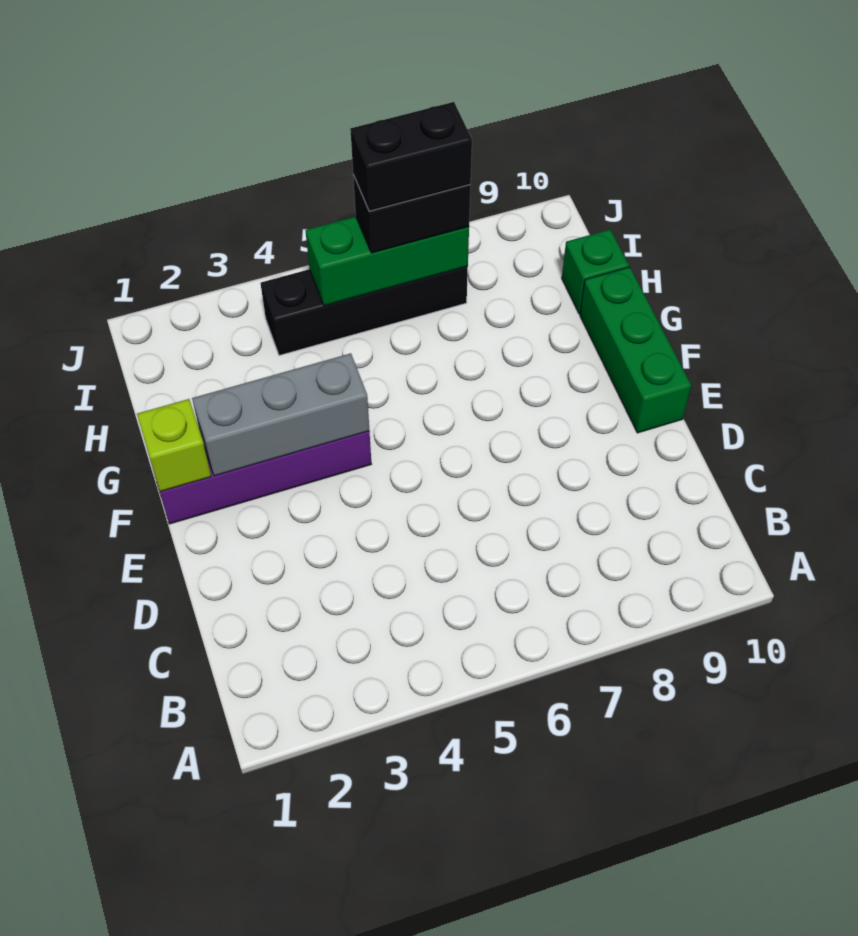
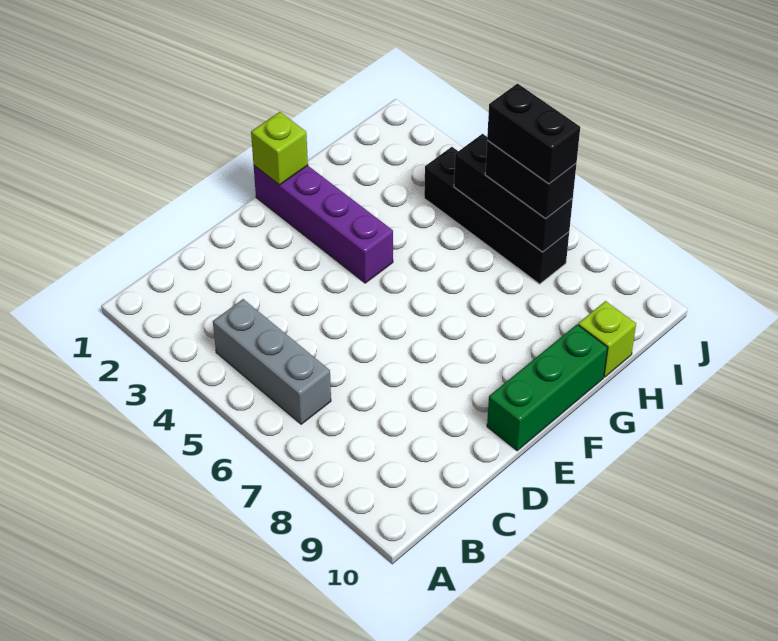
grey brick F2:F4 level 2 -> grey brick B4:B6 level 1
green brick H10 level 1 -> lime brick H10 level 1
green brick I5:I7 level 2 -> black brick I5:I7 level 2

